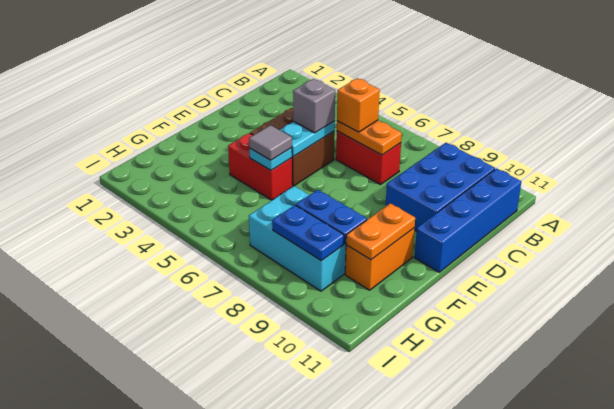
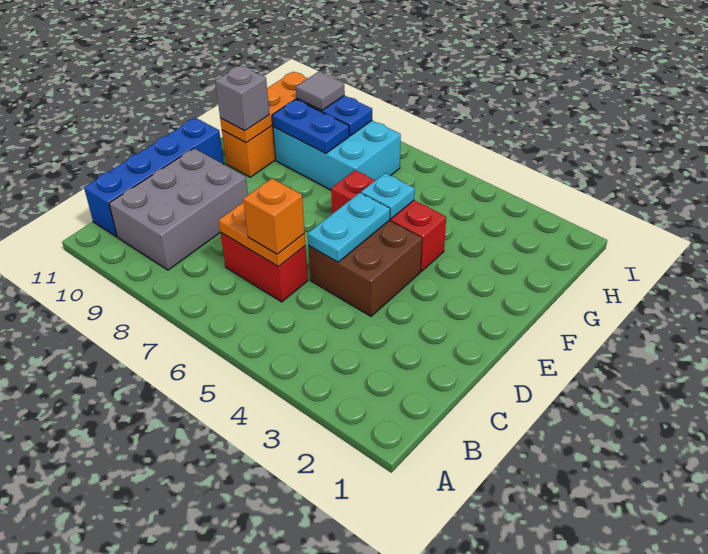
blue brick B9:D10 level 1 -> grey brick B9:D10 level 1
grey brick D5 level 3 -> grey brick F10 level 3
red brick F4:F5 level 1 -> red brick F4:F6 level 1
grey tile F5 level 3 -> grey tile H9 level 3
orange plate F10:G10 level 2 -> orange plate F10:H10 level 2

